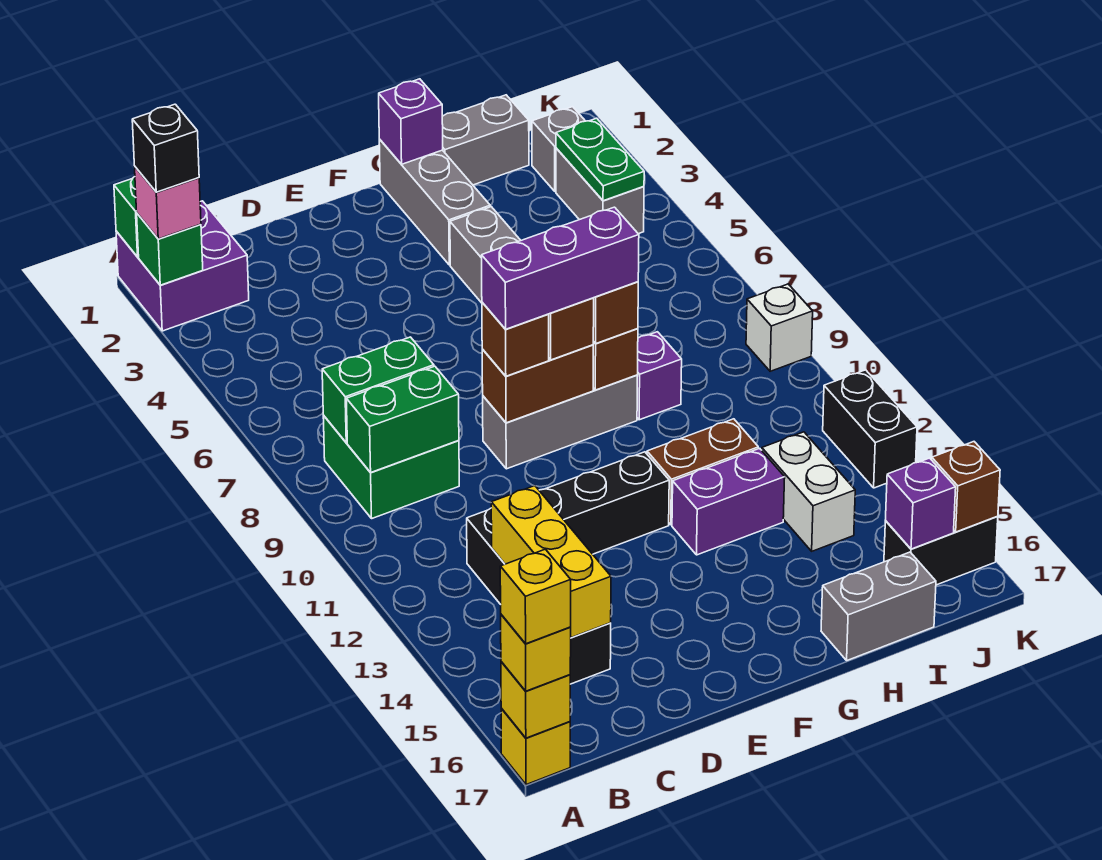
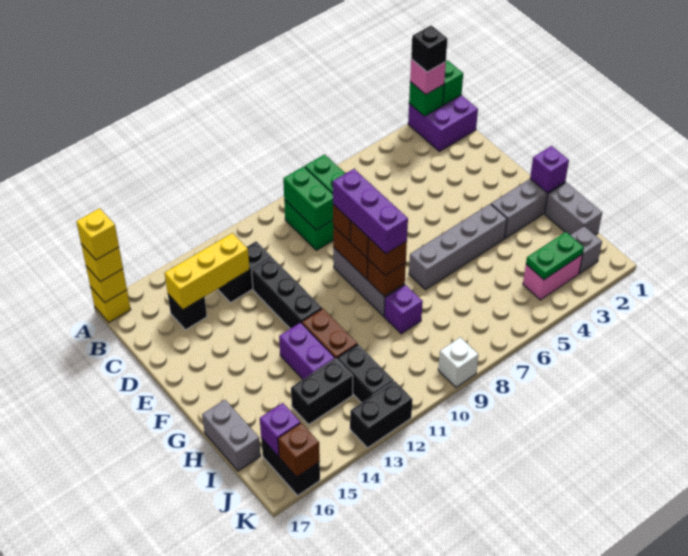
none -> black brick I12:J12 level 1
white brick I13:I14 level 1 -> black brick I13:I14 level 1
grey brick J3:J4 level 1 -> pink brick J3:J4 level 1

